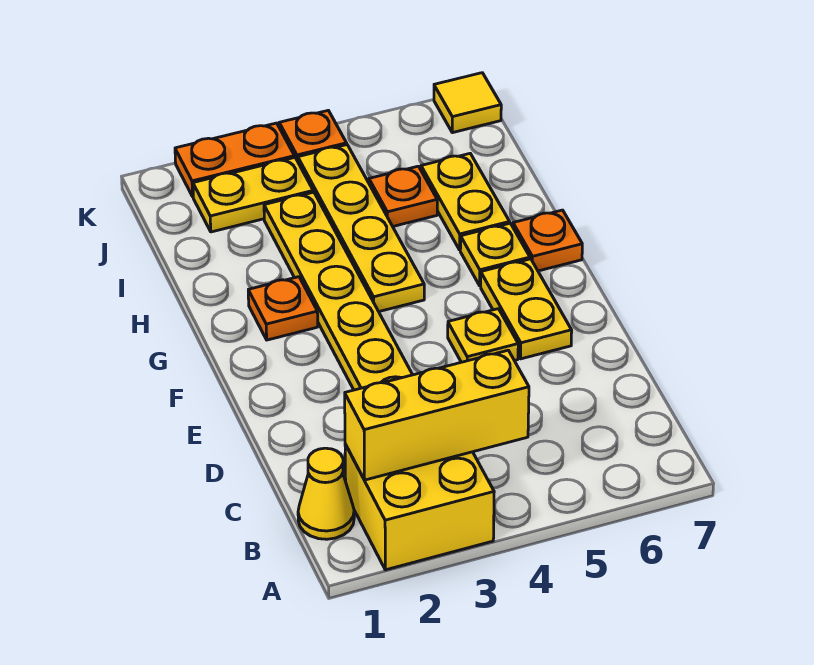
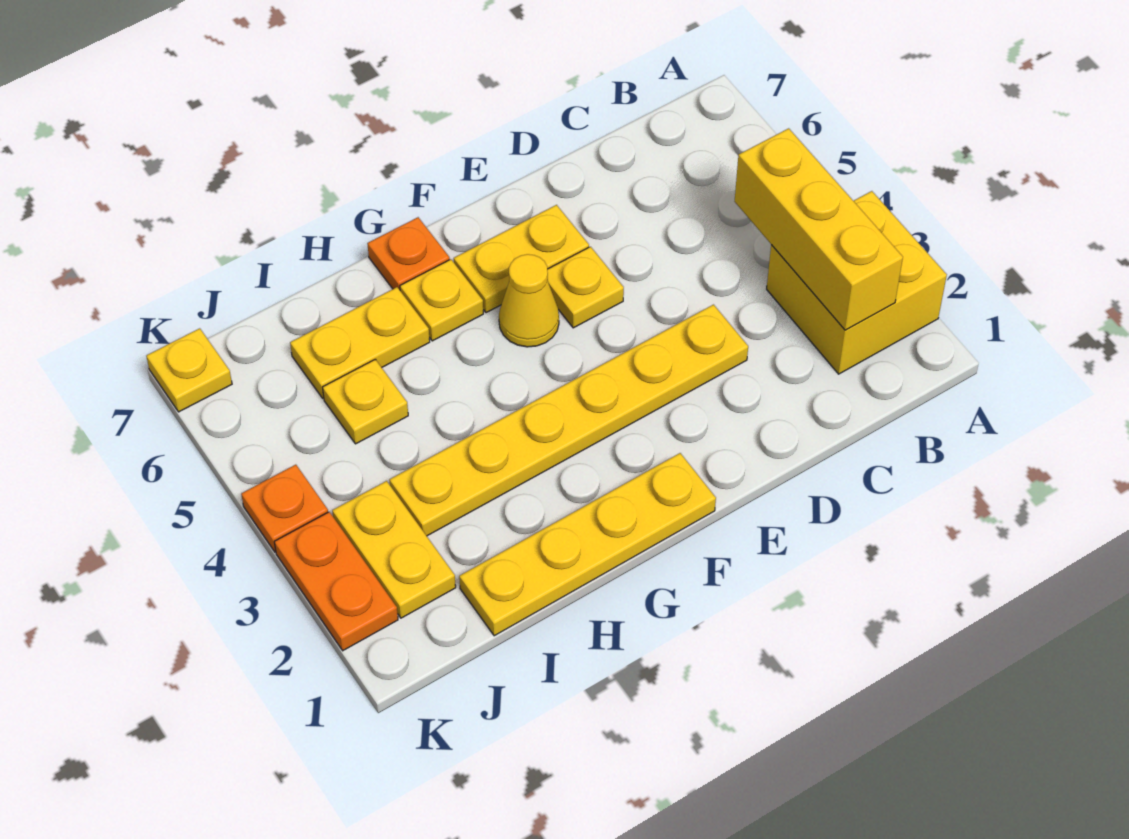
yellow cone B1 level 1 -> yellow cone F5 level 1
orange plate G2 level 1 -> none
yellow plate G4:J4 level 1 -> yellow plate F1:I1 level 1
orange plate I5 level 1 -> yellow plate I5 level 1
yellow tile K7 level 1 -> yellow plate K7 level 1

